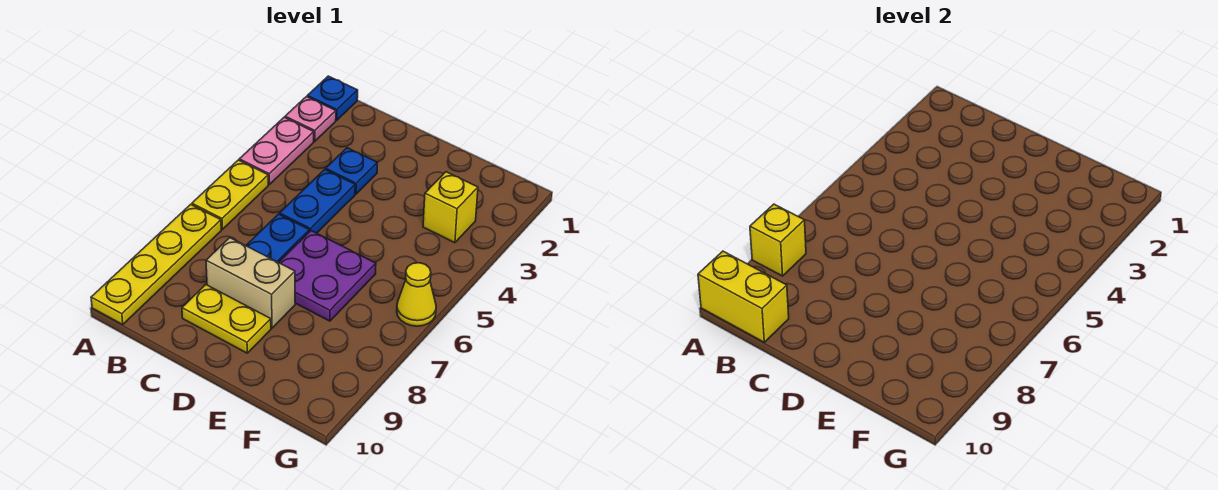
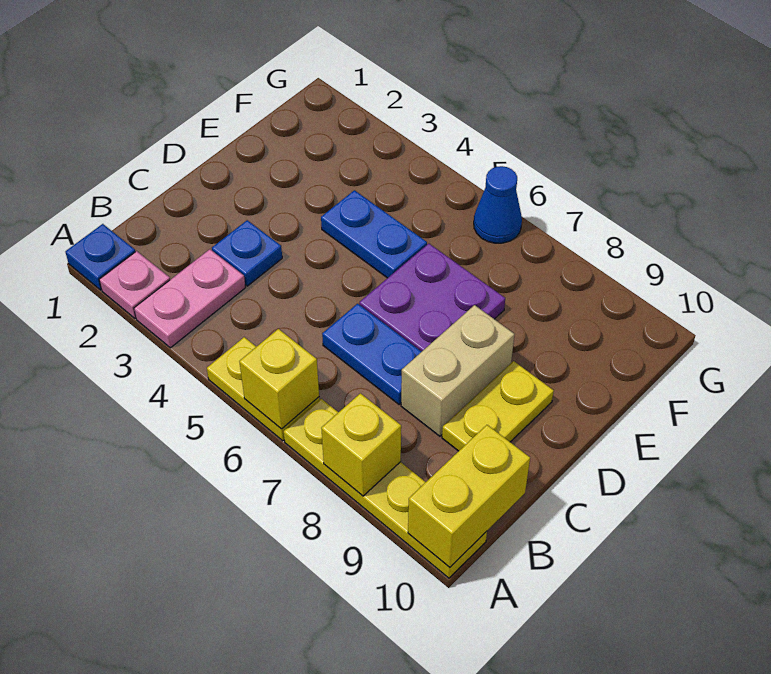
pink plate A3:A4 level 1 -> pink plate A3:B3 level 1
blue plate C4:C5 level 1 -> blue plate E4:E5 level 1
yellow brick F3 level 1 -> yellow brick A6 level 2
yellow cone G6 level 1 -> blue cone G6 level 1

